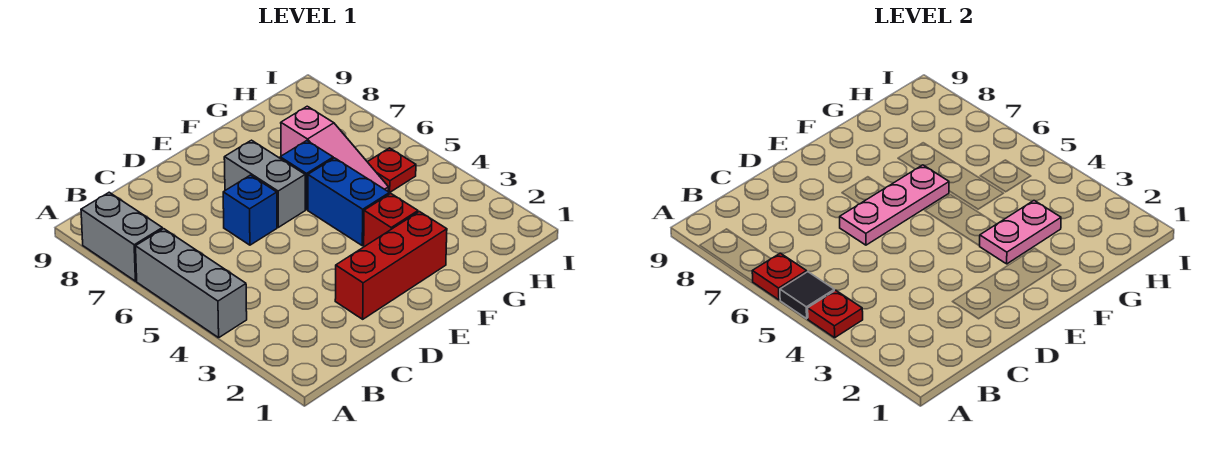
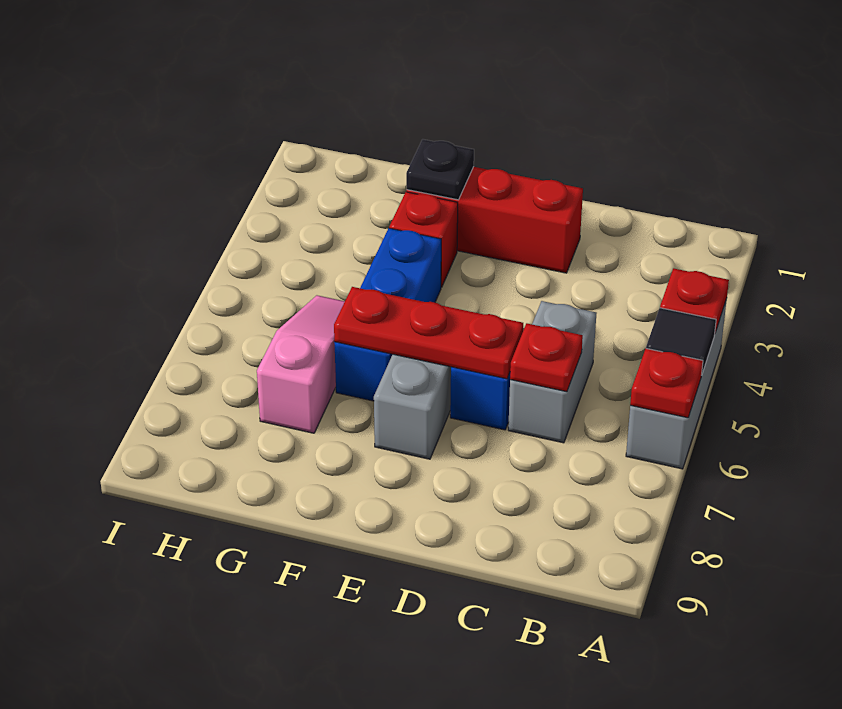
grey brick A7:A8 level 1 -> grey brick C5:C6 level 1
pink plate D6:F6 level 2 -> red plate D6:F6 level 2
none -> black plate F2 level 2
pink plate F3:G3 level 2 -> none
red plate H5 level 1 -> red plate C6 level 2

